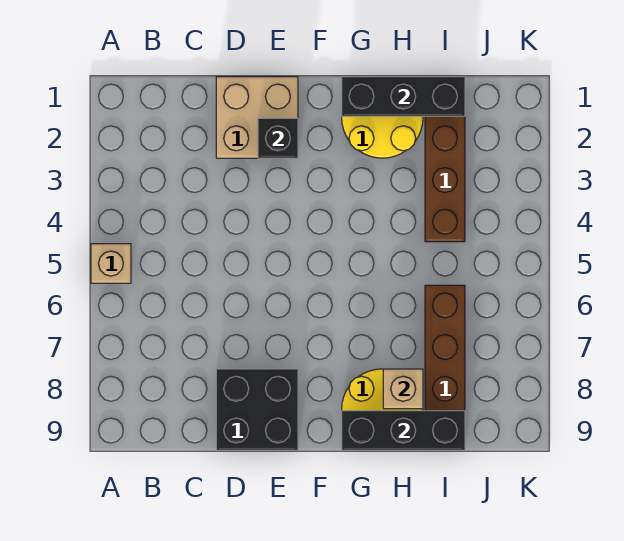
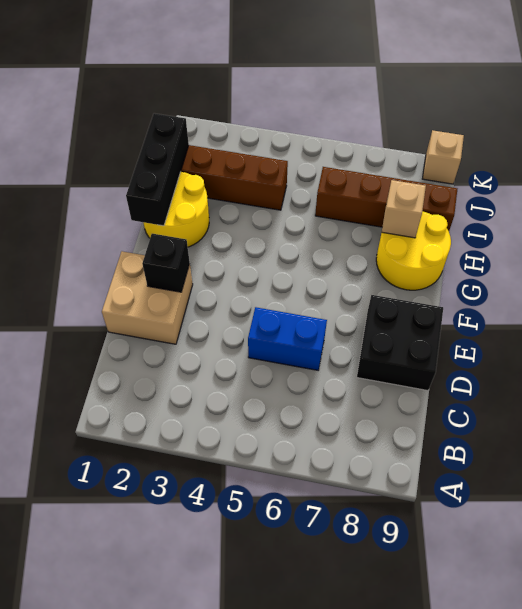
tan brick A5 level 1 -> tan brick K9 level 1
none -> blue brick D5:D6 level 1
black brick G9:I9 level 2 -> none

